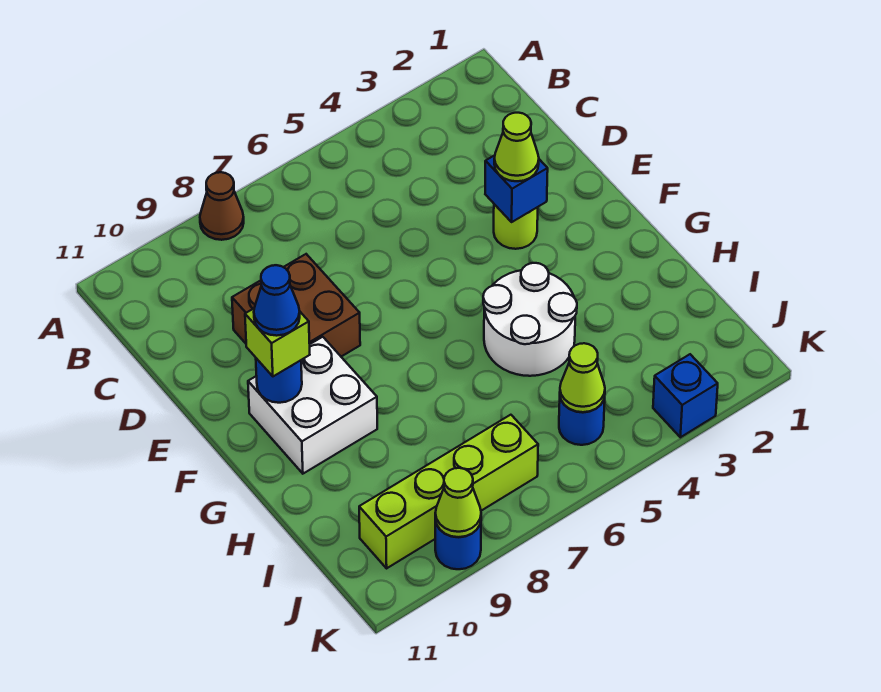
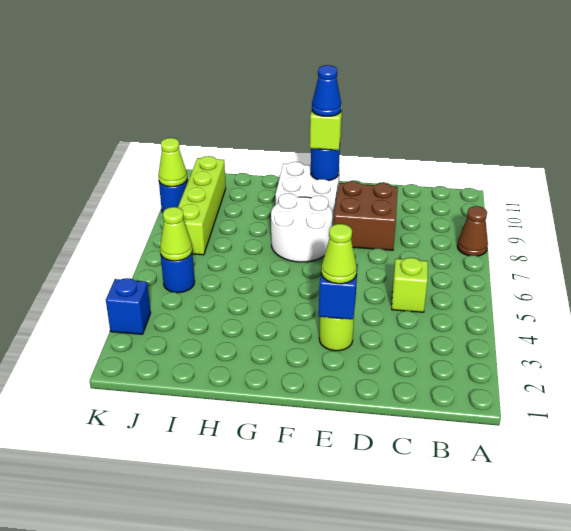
none -> lime brick C5 level 1
white round brick G4:H5 level 1 -> white round brick F7:G8 level 1

